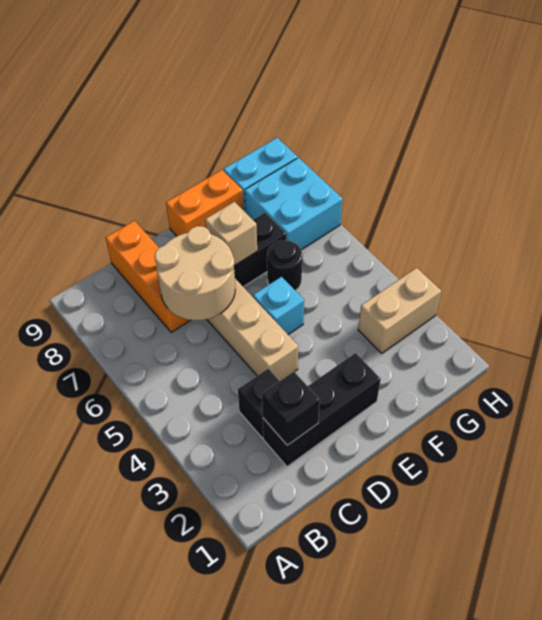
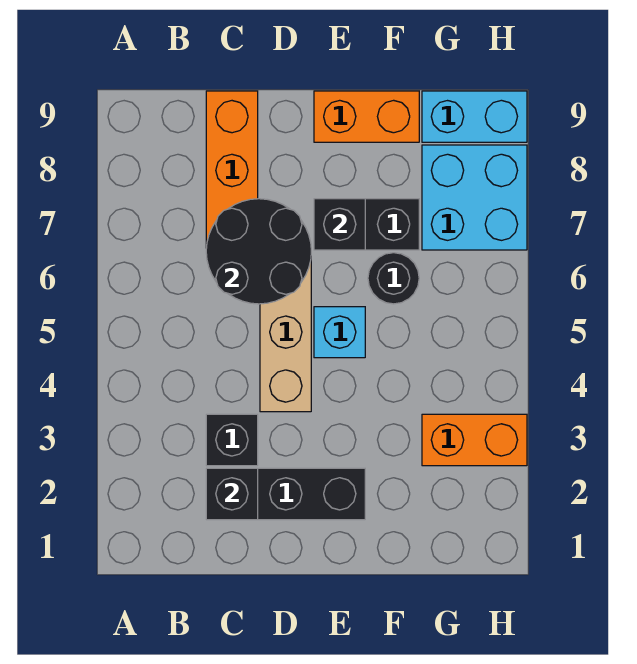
tan round brick C6:D7 level 2 -> black round brick C6:D7 level 2
tan brick E7 level 2 -> black brick E7 level 2
tan brick G3:H3 level 1 -> orange brick G3:H3 level 1

